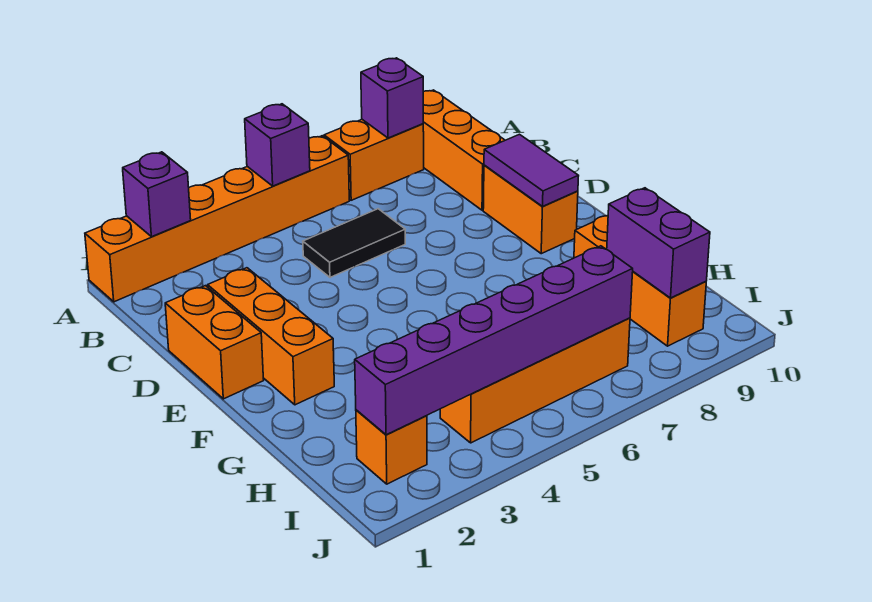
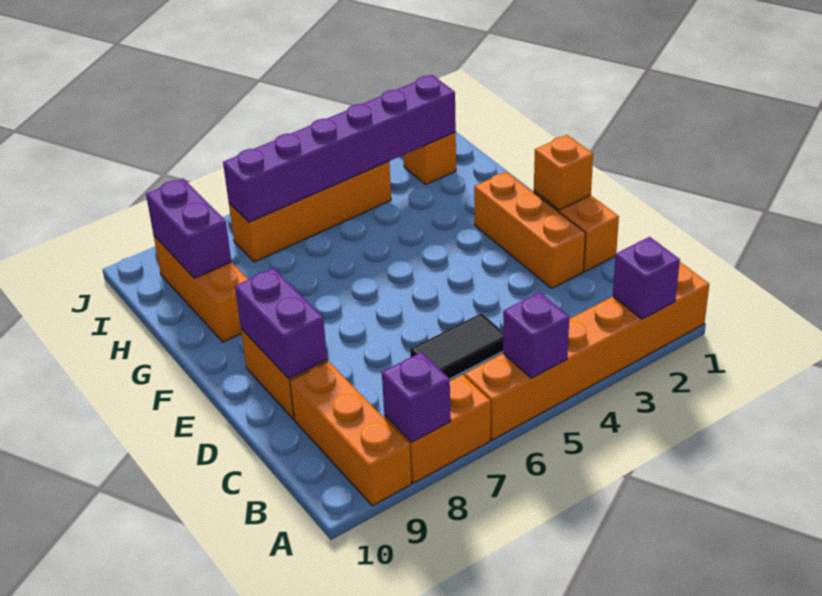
purple tile D9:E9 level 2 -> purple brick D9:E9 level 2
none -> orange brick E1 level 2

